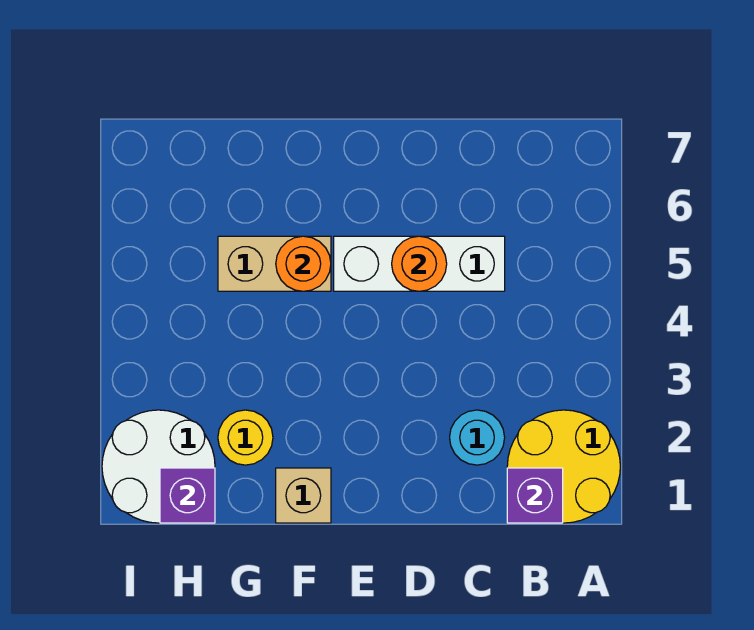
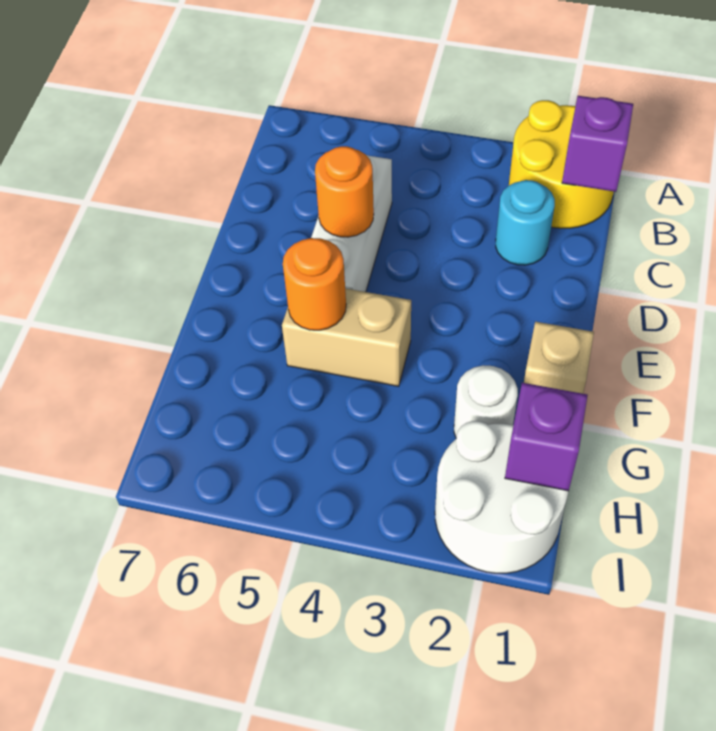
tan brick F5:G5 level 1 -> tan brick F4:F5 level 1
yellow round brick G2 level 1 -> white round brick G2 level 1

